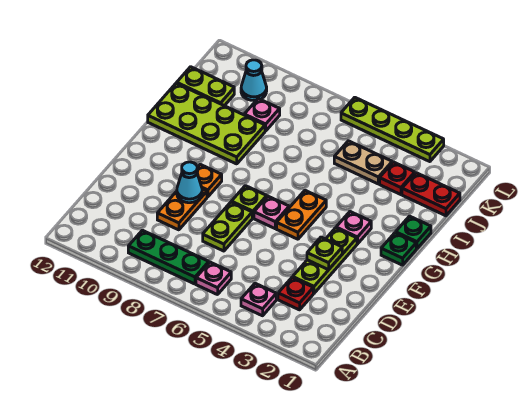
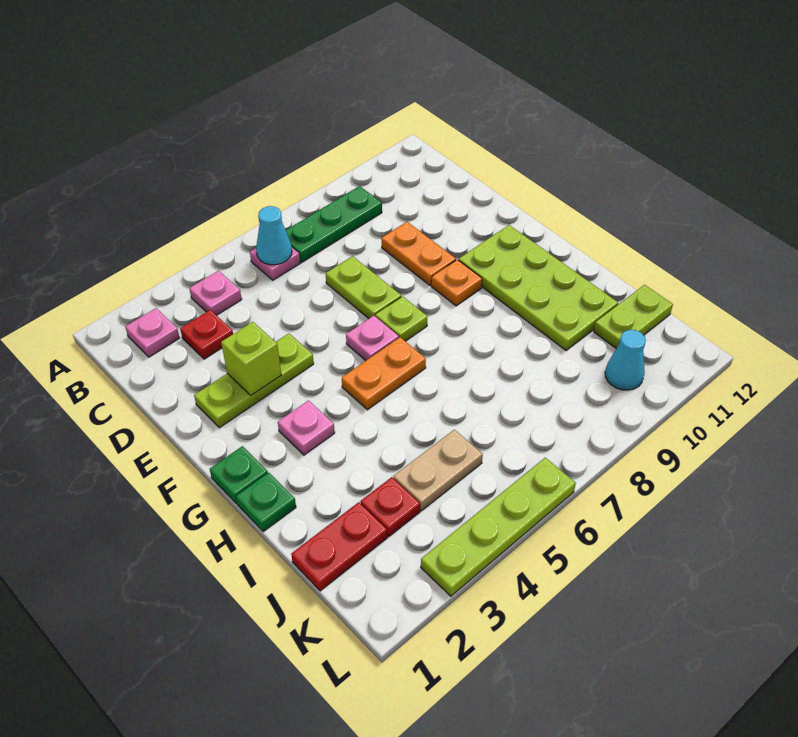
lime plate D3:F3 level 1 -> lime plate E2:E4 level 1
lime plate E3 level 2 -> lime brick E3 level 2
cyan cone E9 level 2 -> cyan cone B6 level 2
orange plate F5:G5 level 1 -> orange plate G5:G6 level 1
lime plate H9:I12 level 1 -> lime plate F10:I11 level 1
pink plate J9 level 1 -> pink plate B2 level 1

